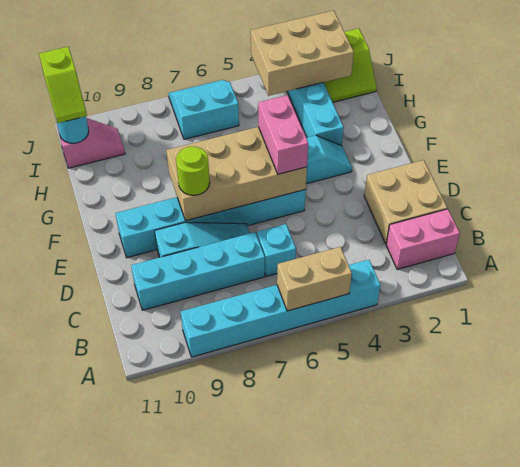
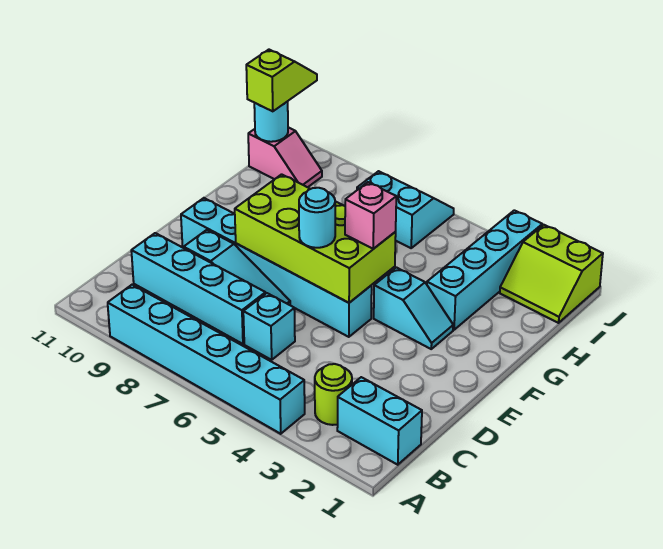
tan brick A5:A6 level 2 -> none
pink brick B1:B2 level 1 -> cyan brick B1:B2 level 1
tan brick C1:D2 level 1 -> none
tan brick E5:F8 level 2 -> lime brick E5:F8 level 2
pink brick E5:F5 level 3 -> pink brick F5 level 3
none -> cyan round brick E6 level 3
lime round brick E8 level 3 -> lime round brick B3 level 1
tan brick I2:J4 level 2 -> none
lime slope I11:J11 level 3 top J -> lime slope I11:J11 level 3 top I

